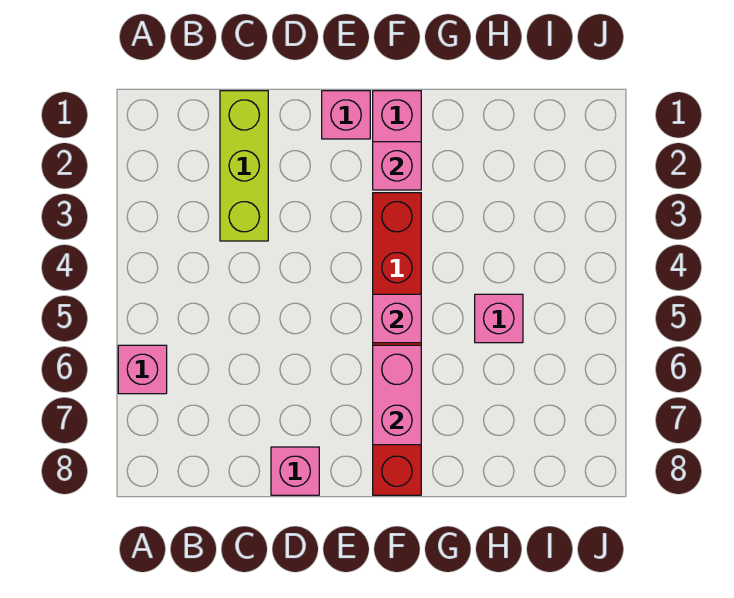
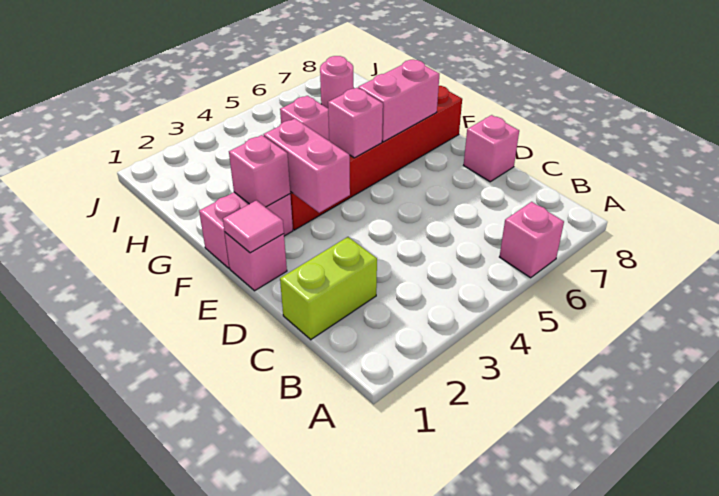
lime brick C1:C3 level 1 -> lime brick C1:C2 level 1
none -> pink tile E1 level 2
none -> pink brick E3:F3 level 2
none -> pink round brick I7 level 1

